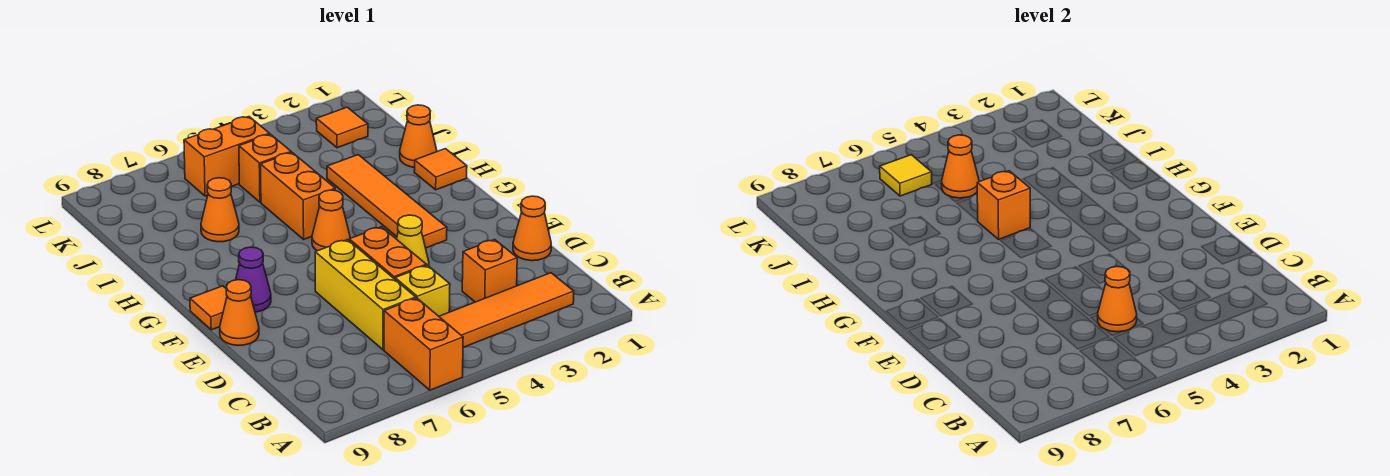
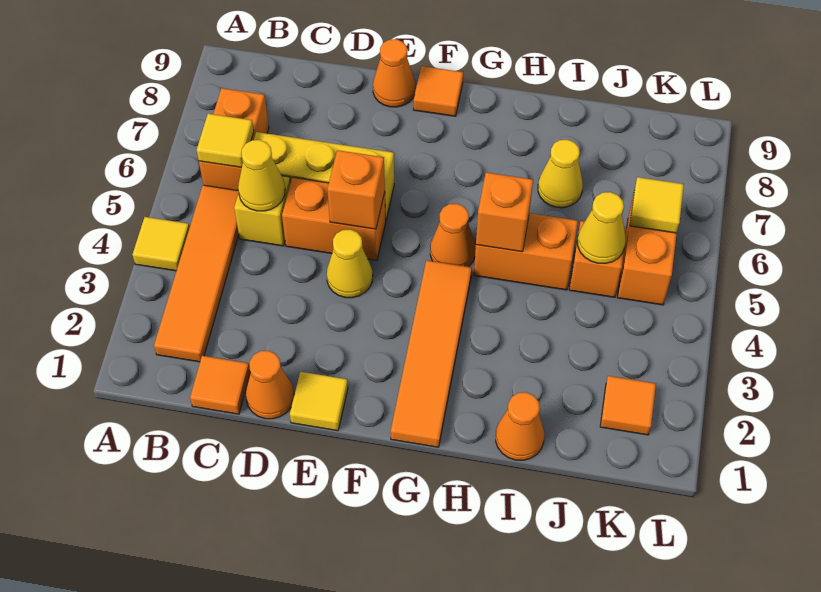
none -> yellow tile A4 level 1
orange brick A6:B6 level 1 -> orange brick B6:B7 level 1
none -> yellow tile B6 level 2
orange brick C3 level 1 -> orange brick E5 level 2
orange cone C5 level 2 -> yellow cone C5 level 2
none -> yellow tile E1 level 1
orange tile F3:I3 level 1 -> orange tile G1:G4 level 1
purple cone F8 level 1 -> none
orange tile H1 level 1 -> orange tile C1 level 1
orange cone I7 level 1 -> yellow cone I7 level 1
orange cone J5 level 2 -> yellow cone J5 level 2

